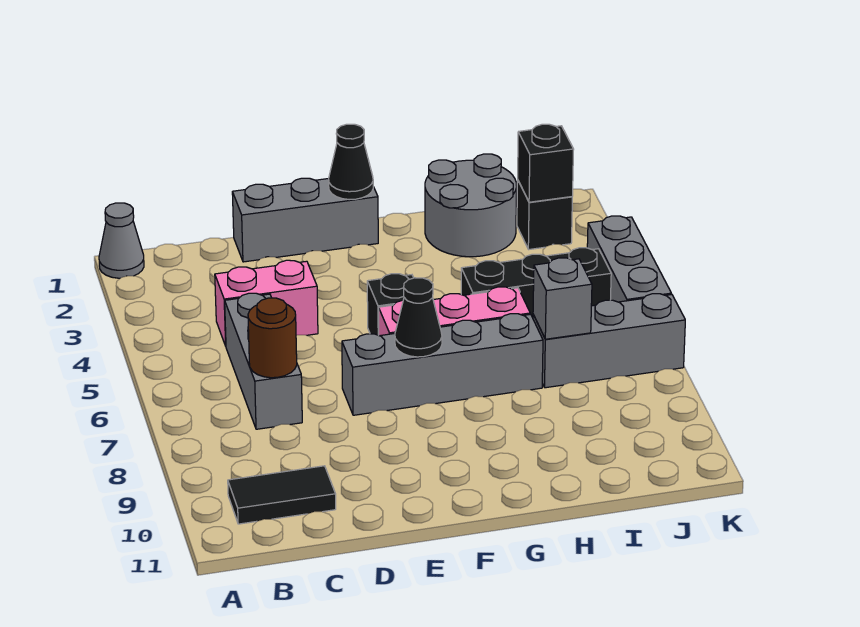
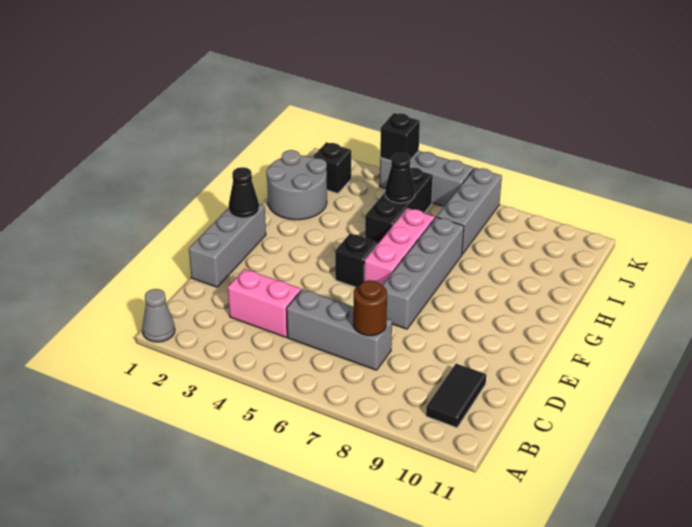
pink brick C4:D4 level 1 -> pink brick C3:C4 level 1
black cone F7 level 2 -> black cone I5 level 2
grey brick I7 level 2 -> none
black brick J2 level 2 -> black brick K4 level 2

